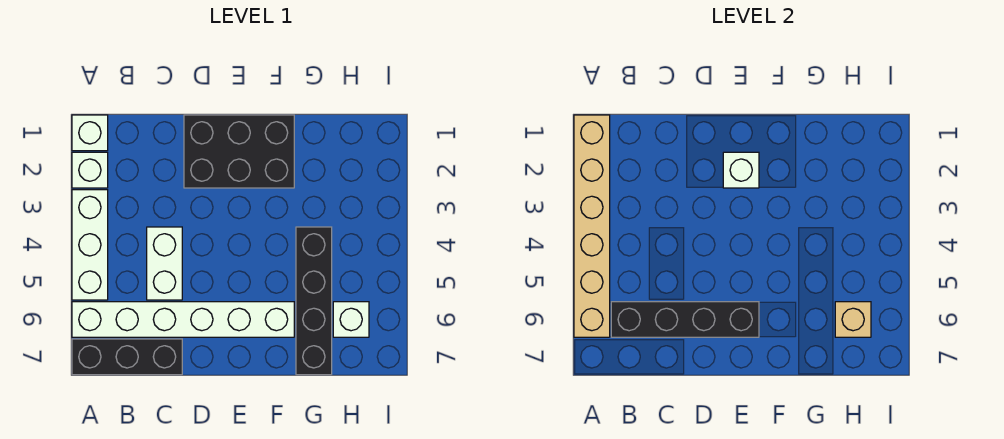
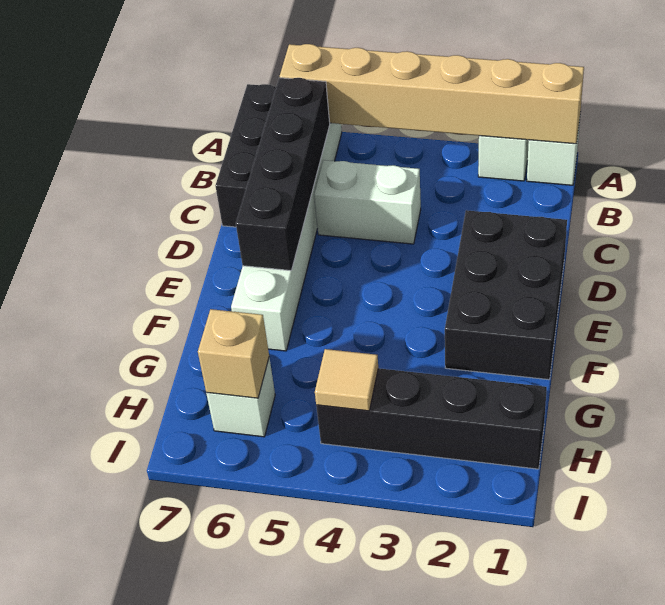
white brick A3:A5 level 1 -> none
white brick E2 level 2 -> none
black brick G4:G7 level 1 -> black brick H1:H4 level 1
none -> tan tile H4 level 2

